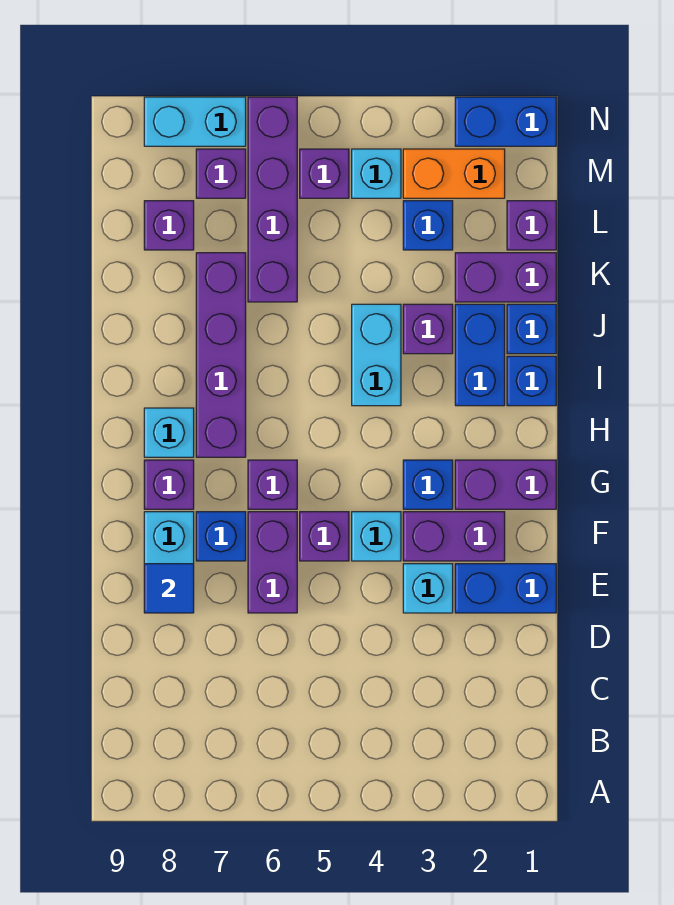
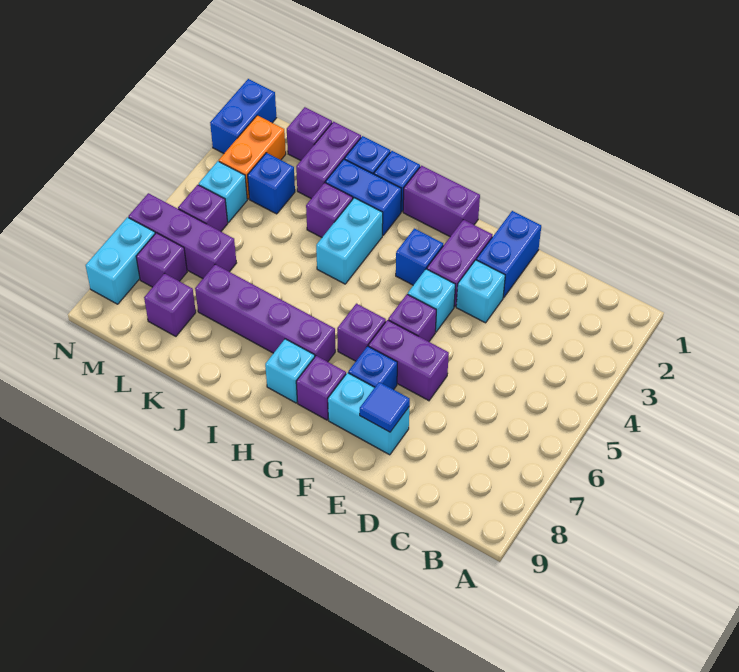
purple brick G1:G2 level 1 -> purple brick G1:H1 level 1
cyan brick I4:J4 level 1 -> cyan brick I3:I4 level 1
purple brick K6:N6 level 1 -> purple brick L6:N6 level 1

